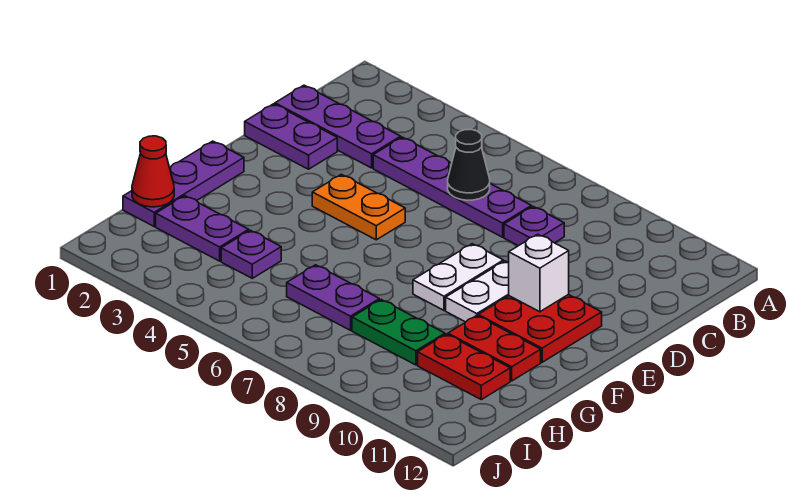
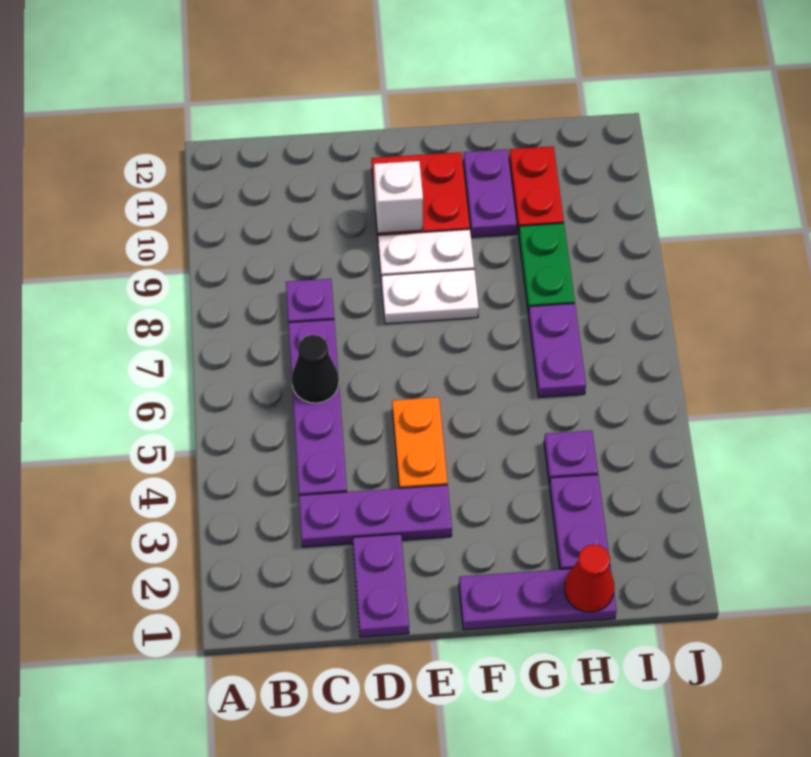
purple plate C1:C3 level 1 -> purple plate C3:E3 level 1
red plate G10:G11 level 1 -> purple plate G10:G11 level 1

